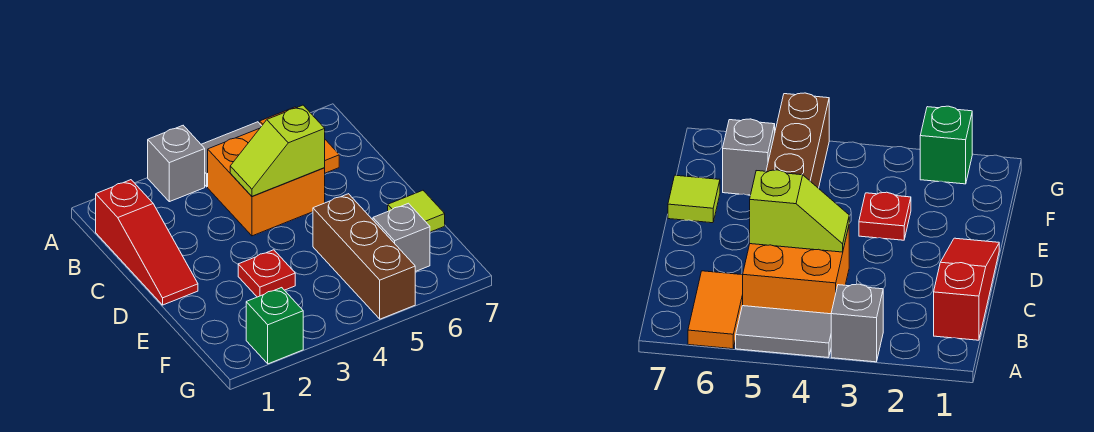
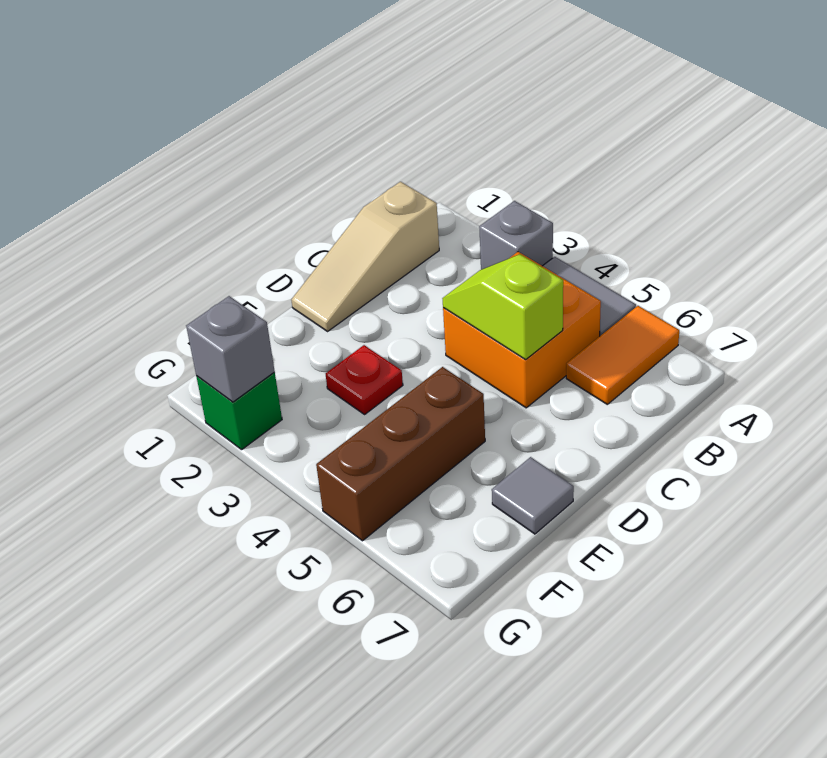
red slope B1:D1 level 1 top B -> tan slope B1:D1 level 1 top B
lime tile E7 level 1 -> grey tile E7 level 1
grey brick F6 level 1 -> grey brick G2 level 2

